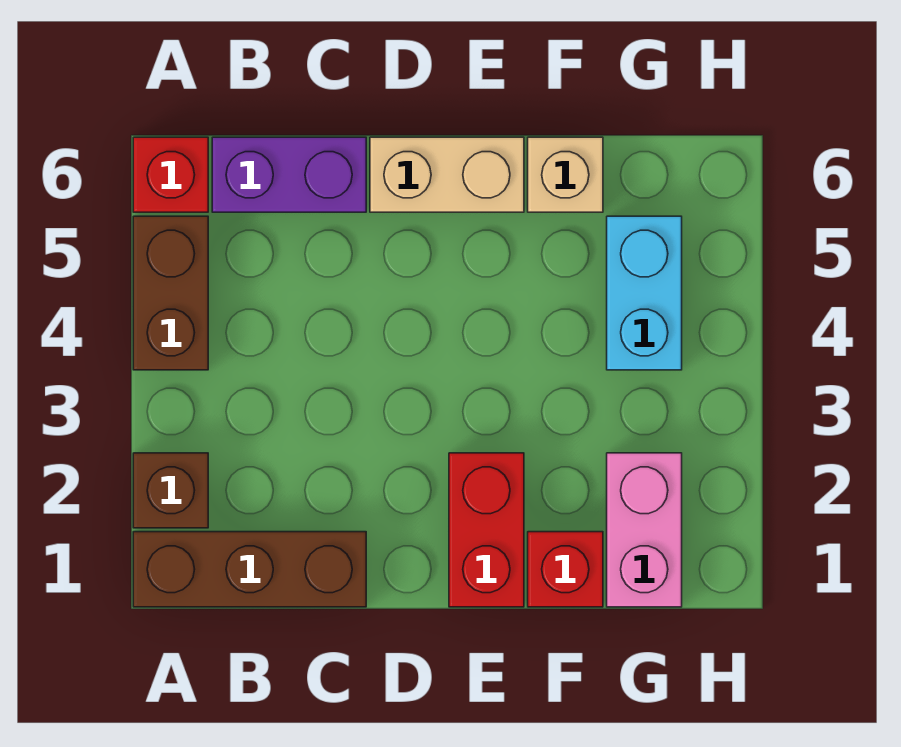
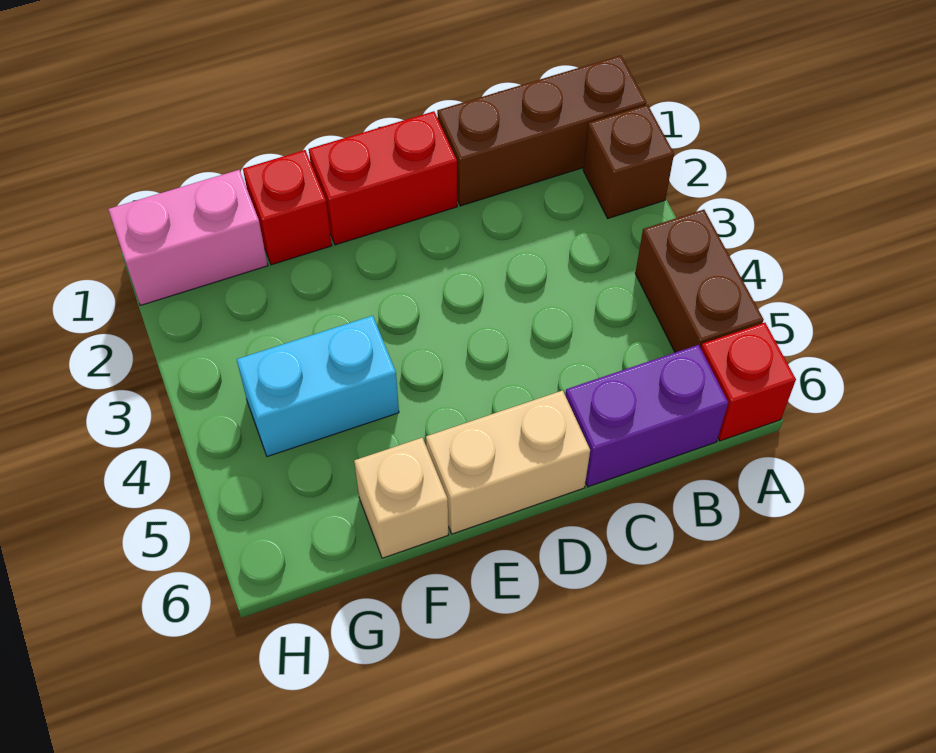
red brick E1:E2 level 1 -> red brick D1:E1 level 1
pink brick G1:G2 level 1 -> pink brick G1:H1 level 1
cyan brick G4:G5 level 1 -> cyan brick F4:G4 level 1

